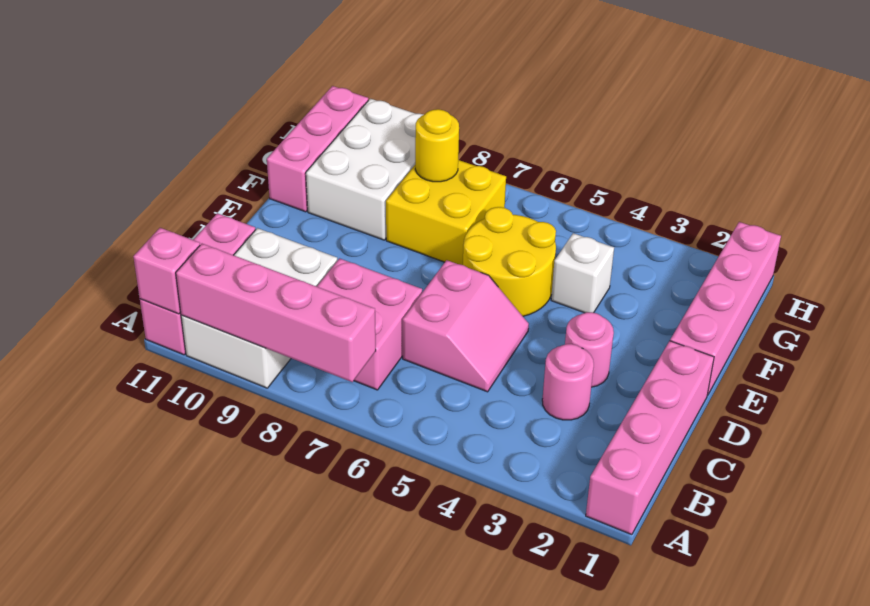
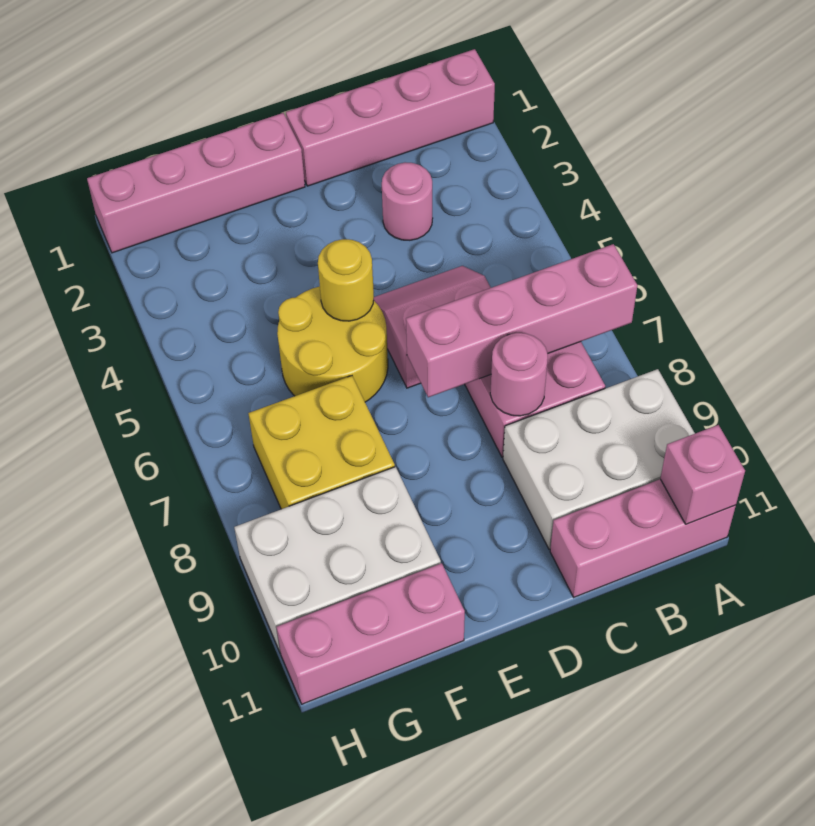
pink brick A7:A10 level 2 -> pink brick A7:D7 level 2
pink round brick D3 level 1 -> pink round brick C8 level 2
white brick F4 level 1 -> none
yellow round brick G8 level 2 -> yellow round brick E5 level 2

